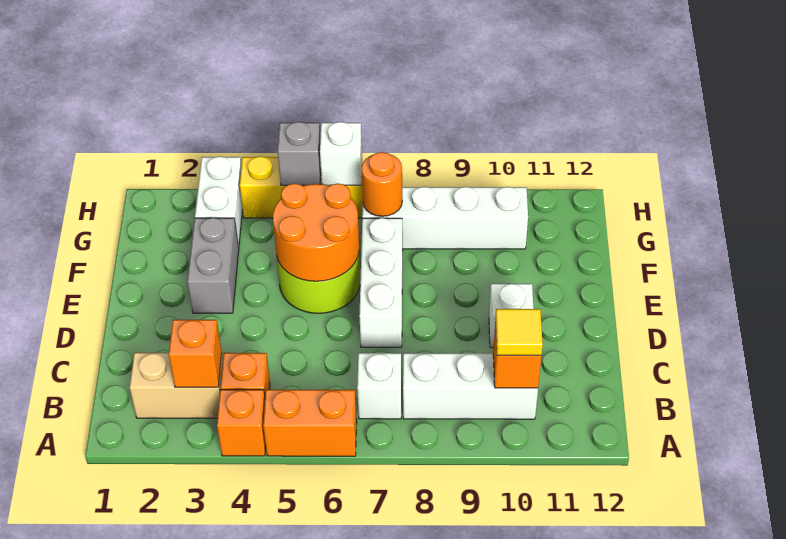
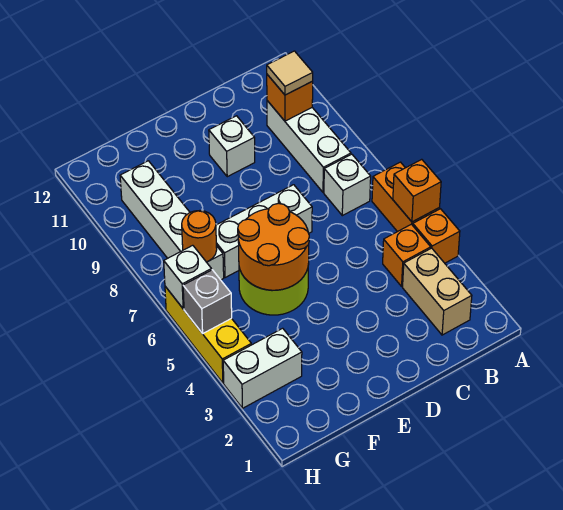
orange brick B3 level 2 -> orange brick A5 level 2
yellow tile B10 level 3 -> tan tile B10 level 3
grey brick E3:F3 level 1 -> none

